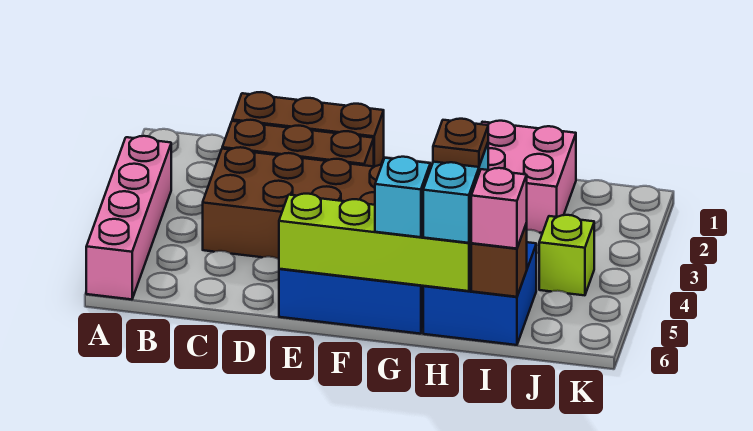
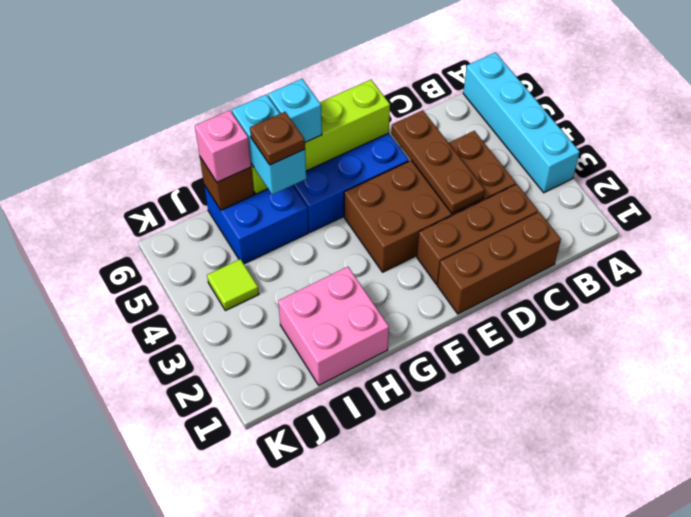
pink brick A3:A6 level 1 -> cyan brick A3:A6 level 1
none -> brown plate D3:D5 level 2
lime brick J4 level 1 -> lime tile J4 level 1

